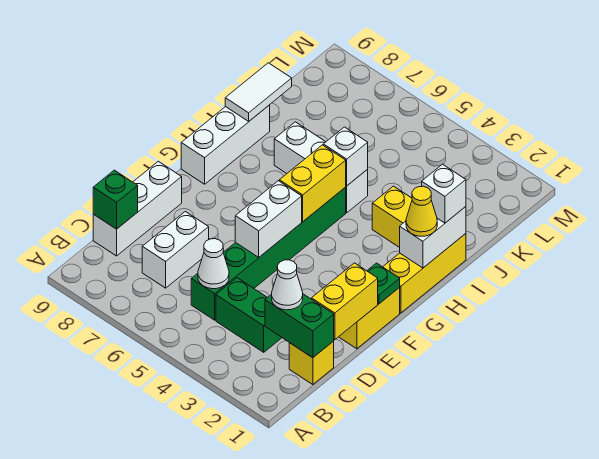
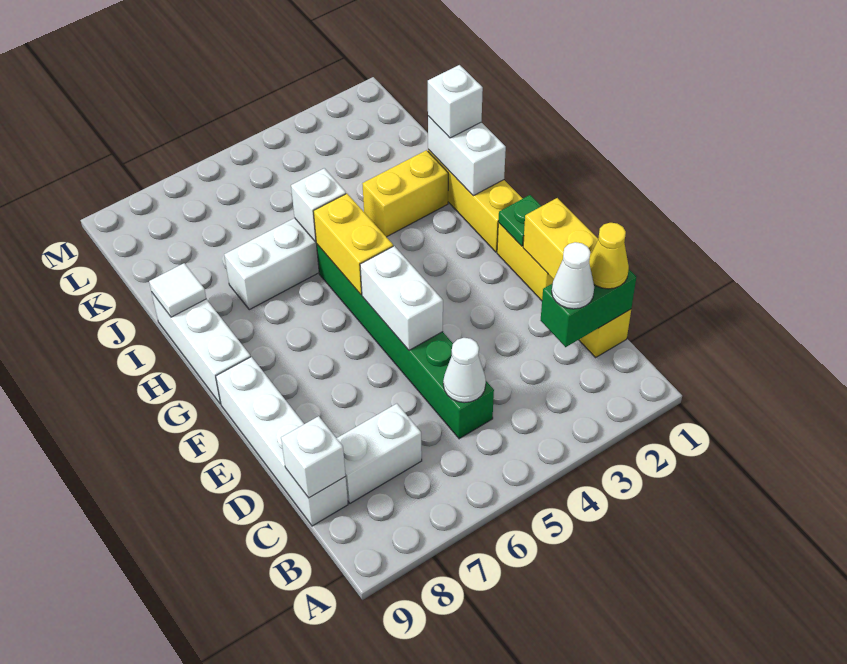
green brick C3:C4 level 1 -> none
white brick C7:D7 level 1 -> white brick C7:C8 level 1
white brick C9:E9 level 1 -> white brick C9:F9 level 1
green brick C9 level 2 -> white brick C9 level 2
yellow cone H1 level 3 -> yellow cone C1 level 3
white tile I9:J9 level 2 -> white tile I9 level 2

